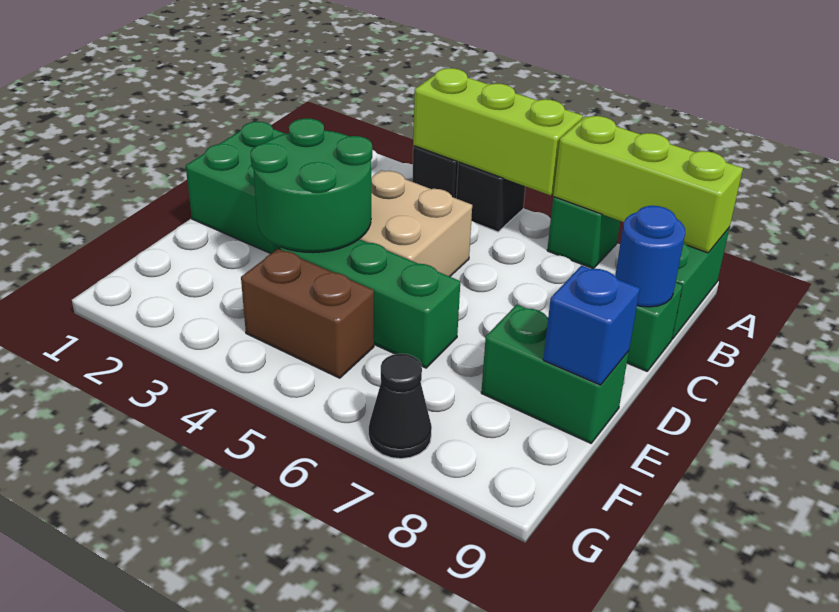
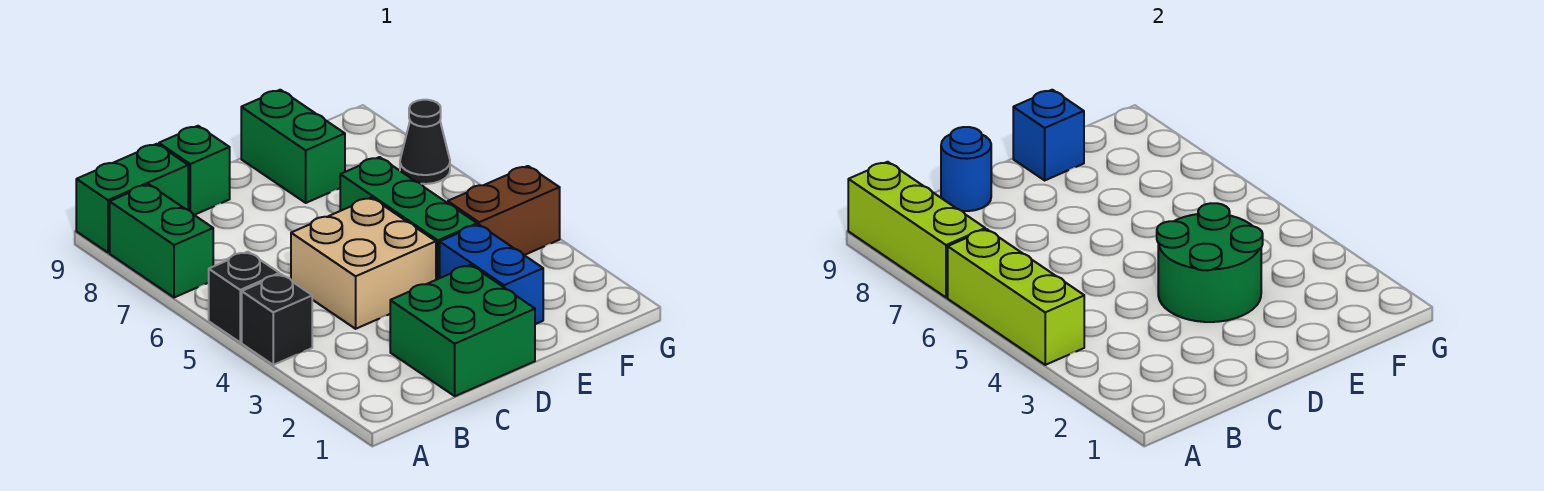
green brick A7 level 1 -> green brick A7:A8 level 1
none -> blue brick E2:E3 level 1
brown brick F4:F5 level 1 -> brown brick F4:G4 level 1

